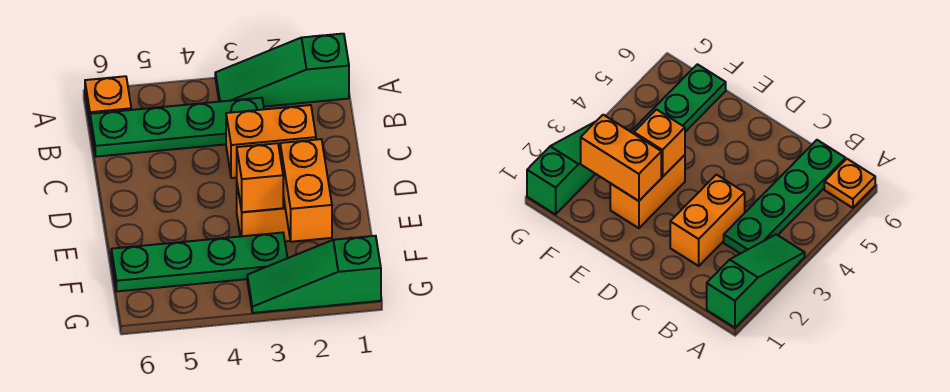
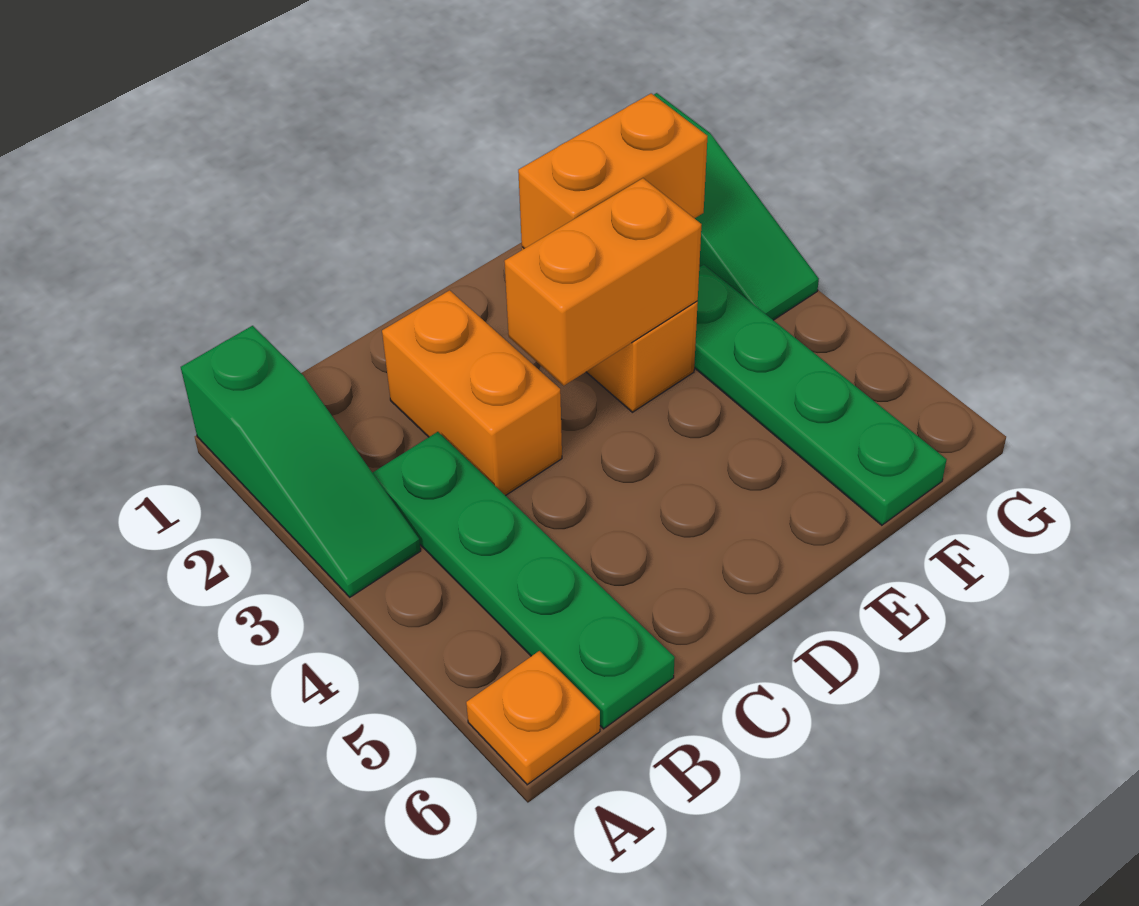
orange brick E3 level 2 -> orange brick D3:E3 level 2

